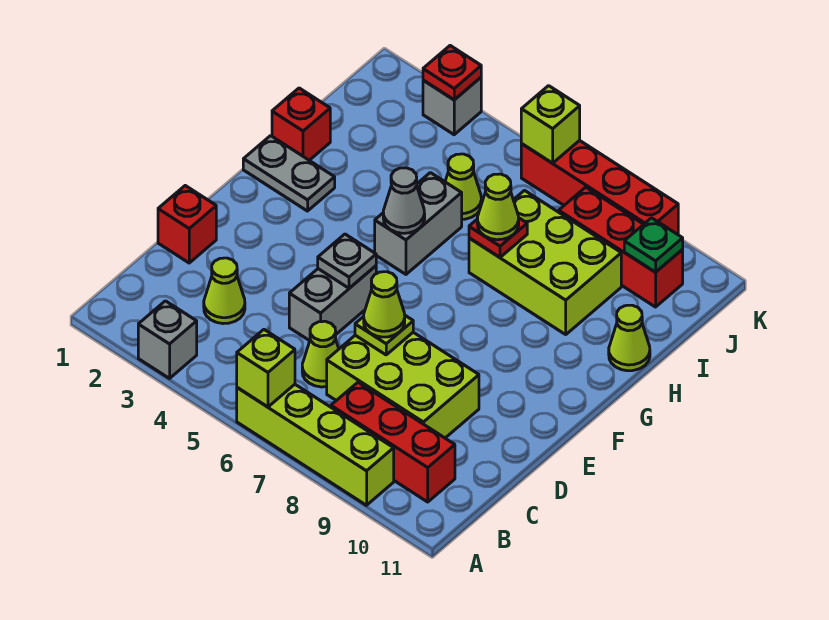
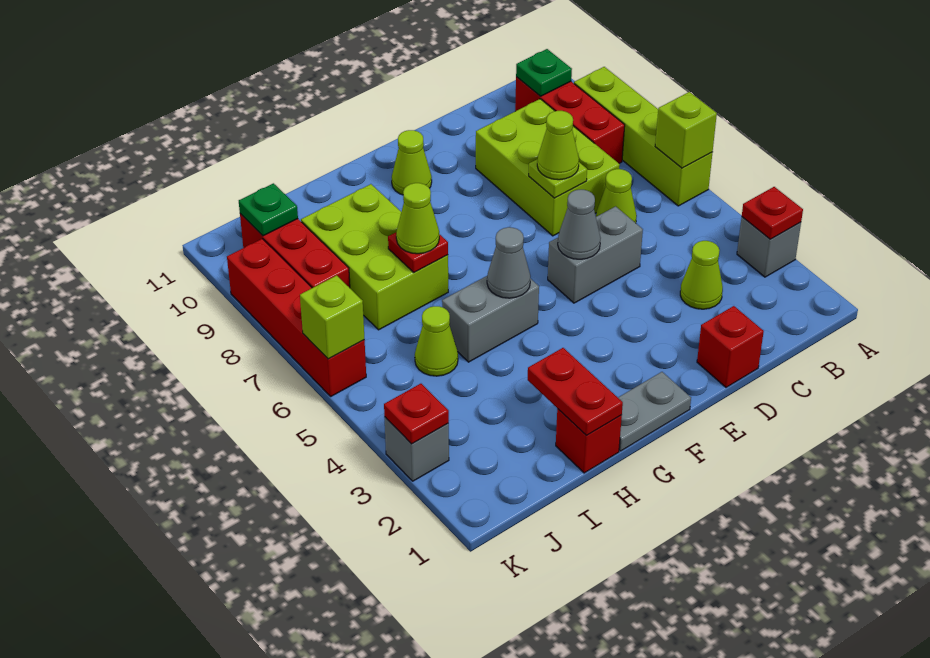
none -> red plate A3 level 2
none -> green plate B10 level 2
grey plate E5 level 2 -> grey cone E5 level 2
grey plate G1:G2 level 1 -> grey plate F1:G1 level 1
none -> red plate H1:H2 level 2
lime cone H11 level 1 -> lime cone F10 level 1

